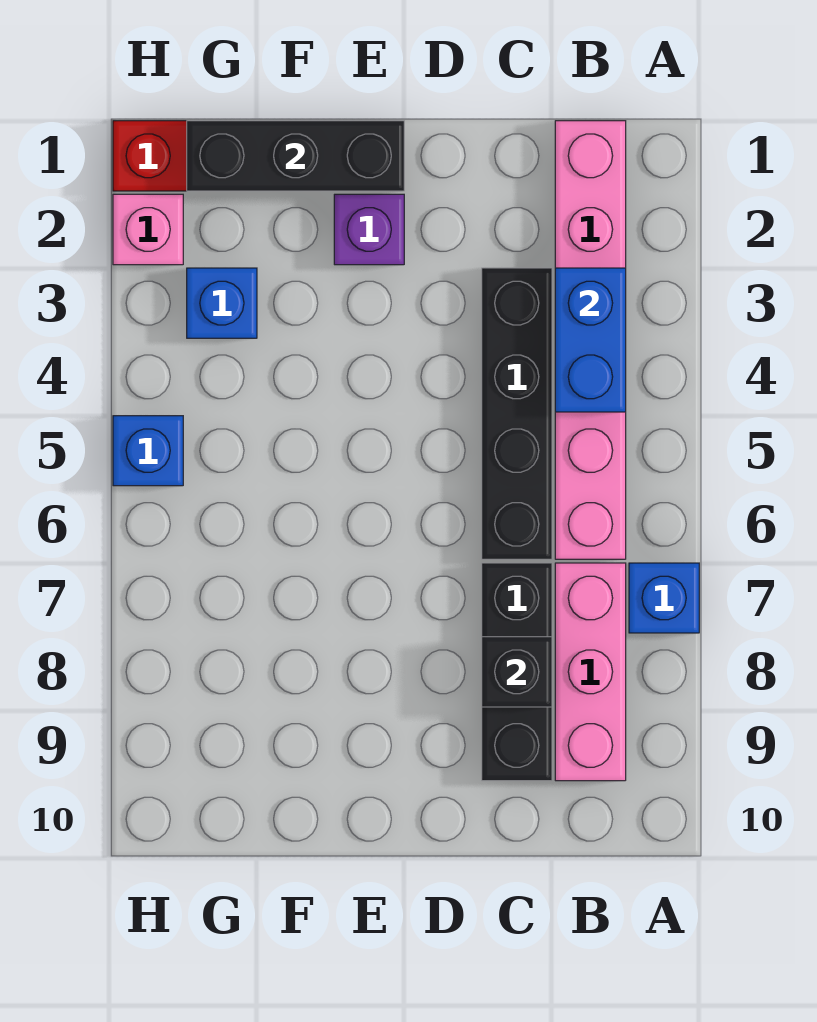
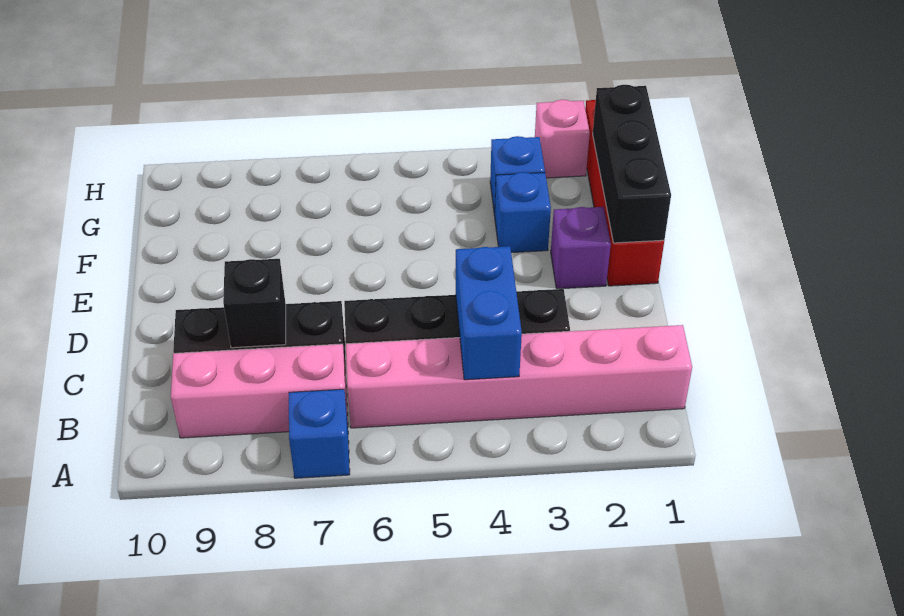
blue brick B3:B4 level 2 -> blue brick B4:C4 level 2
blue brick H5 level 1 -> blue brick F3 level 1

